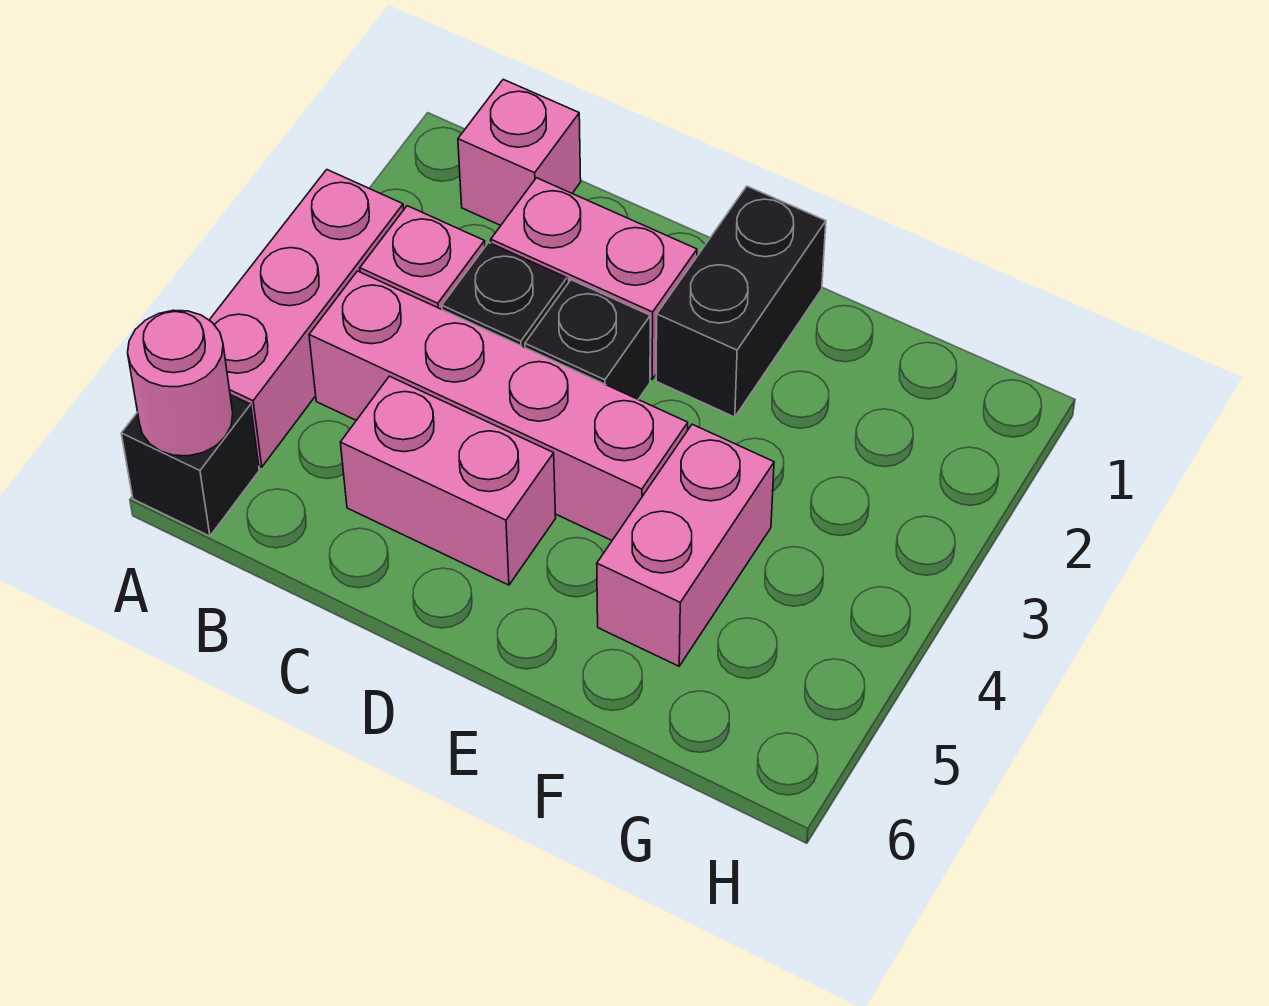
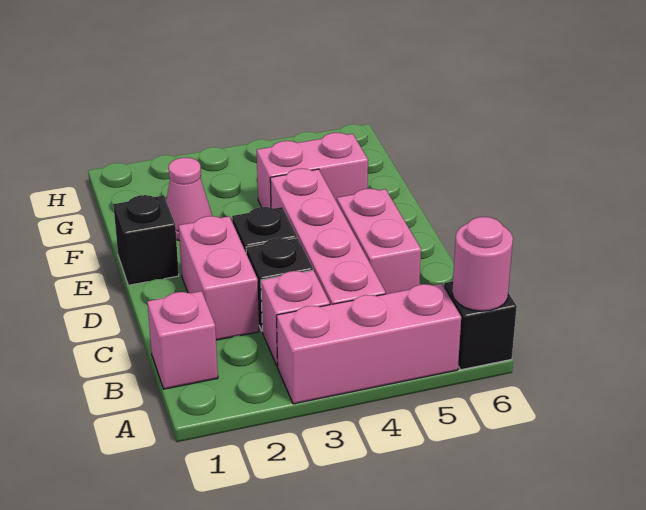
black brick E1:E2 level 1 -> black brick E1 level 1
none -> pink cone F2 level 1

